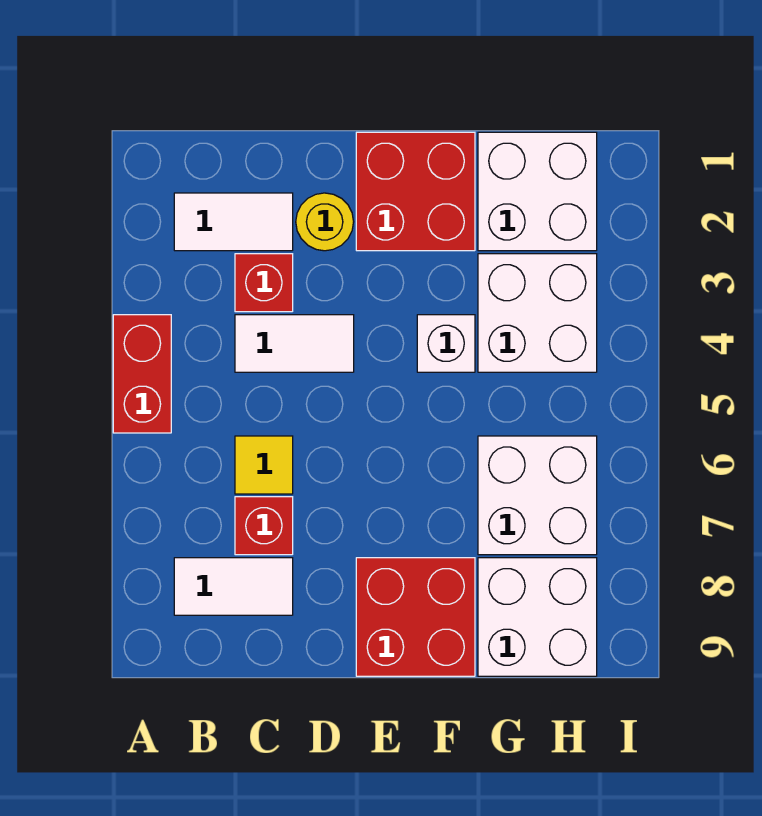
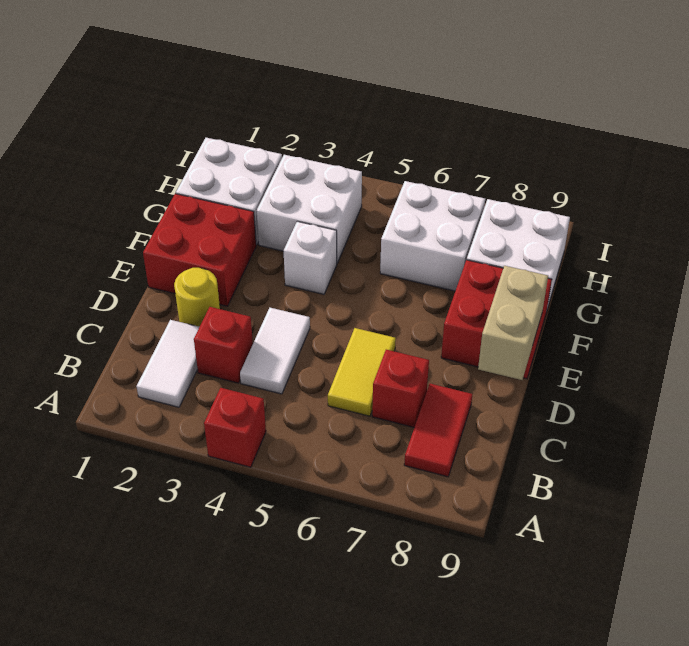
red brick A4:A5 level 1 -> red brick A4 level 1
white tile B8:C8 level 1 -> red tile B8:C8 level 1
yellow tile C6 level 1 -> yellow tile C6:D6 level 1
none -> tan brick D9:E9 level 2

